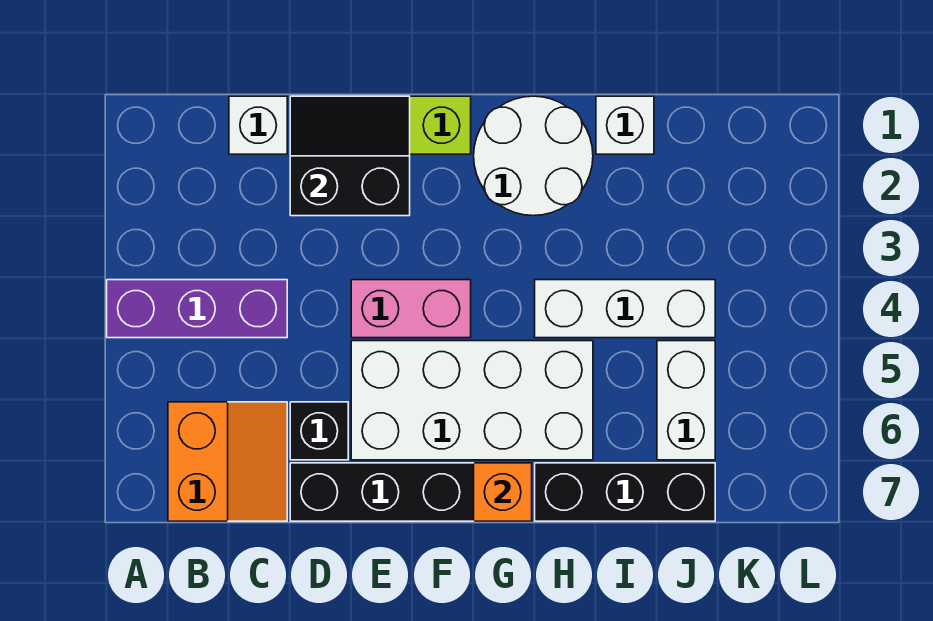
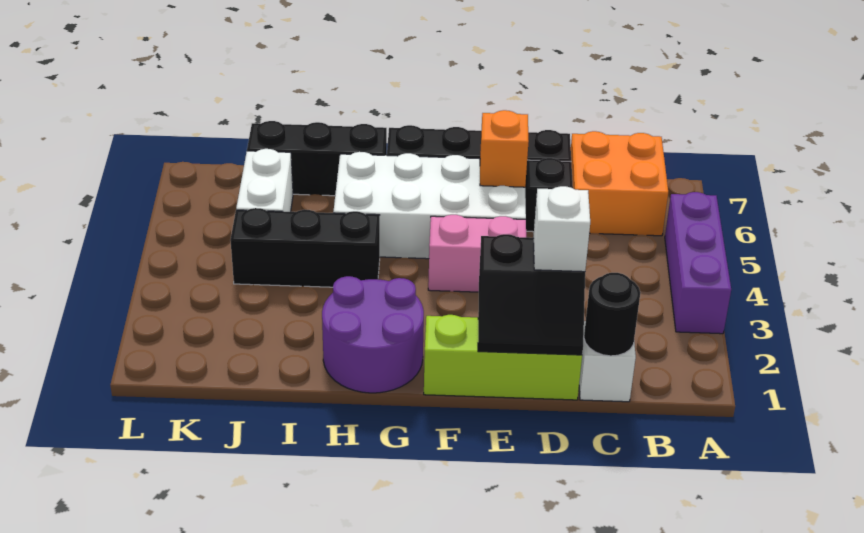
purple brick A4:C4 level 1 -> purple brick A3:A5 level 1
orange slope B6:C7 level 1 top B -> orange brick B6:C7 level 1
none -> black round brick C1 level 2
white round brick G1:H2 level 1 -> purple round brick G1:H2 level 1
orange brick G7 level 2 -> orange brick E6 level 2
white brick H4:J4 level 1 -> black brick H4:J4 level 1
white brick I1 level 1 -> white brick D2 level 3

